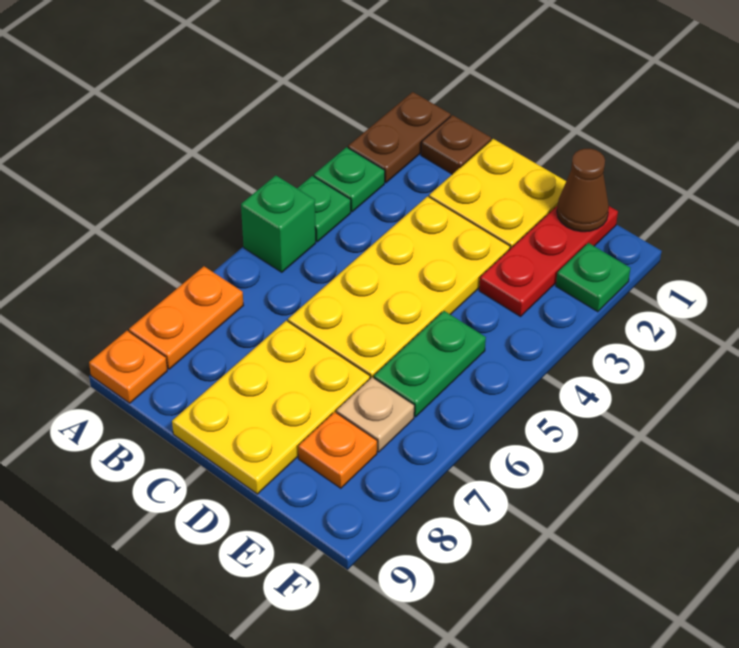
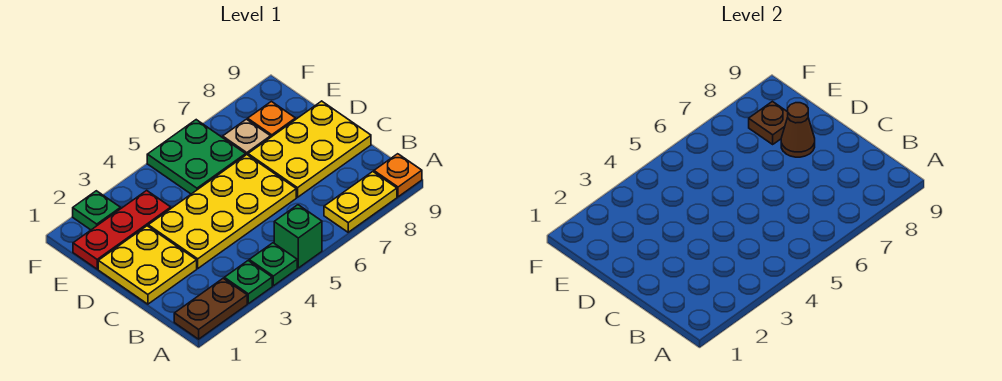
orange plate A7:A8 level 1 -> yellow plate A7:A8 level 1
brown plate B1 level 1 -> brown plate E8 level 2
brown cone E1 level 2 -> brown cone D8 level 2
green plate E5:E6 level 1 -> green plate E5:F6 level 1

